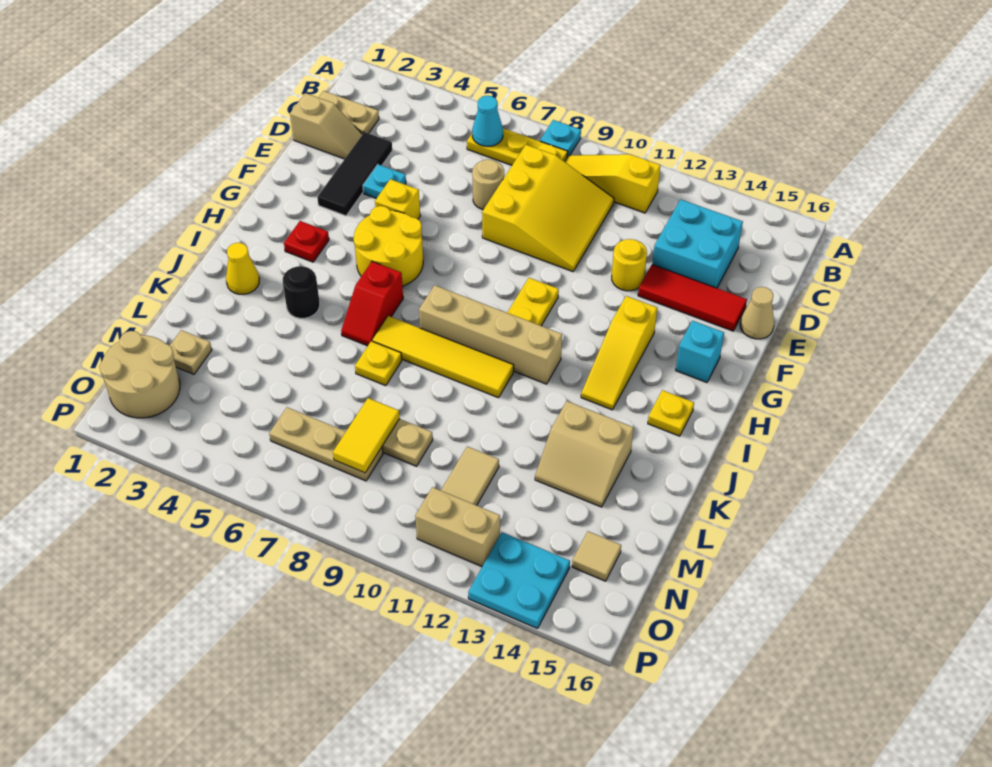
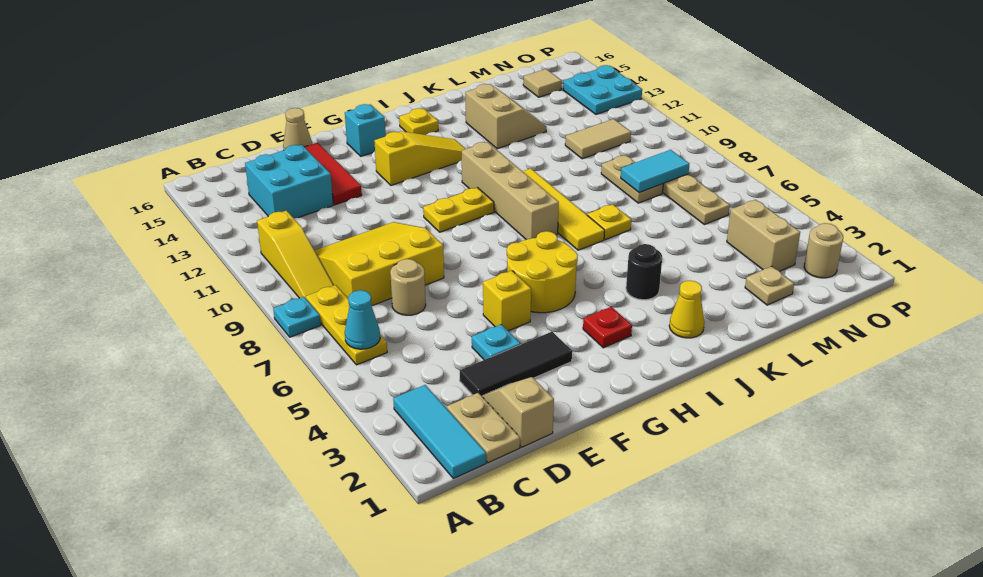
none -> cyan tile B1:B3 level 1
yellow round brick E12 level 1 -> none
red slope I6:J6 level 1 top I -> none
yellow tile M8:N8 level 2 -> cyan tile M8:N8 level 2
tan round brick N1:O2 level 1 -> tan round brick O2 level 1
tan brick O11:O12 level 1 -> tan brick N3:N4 level 1

